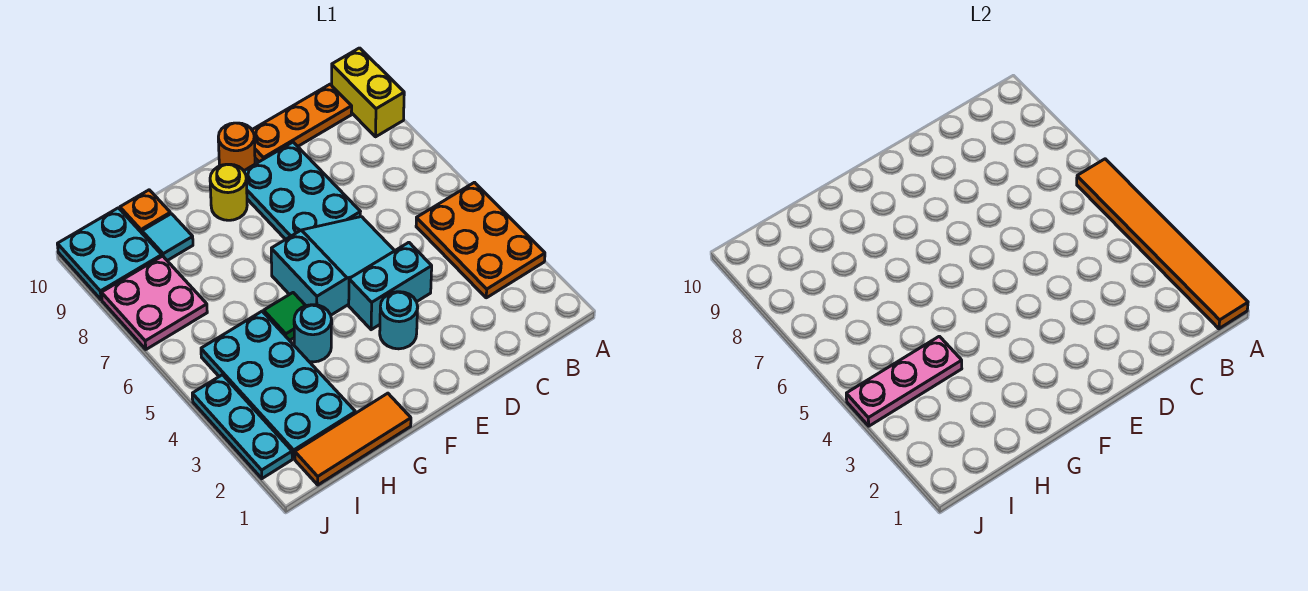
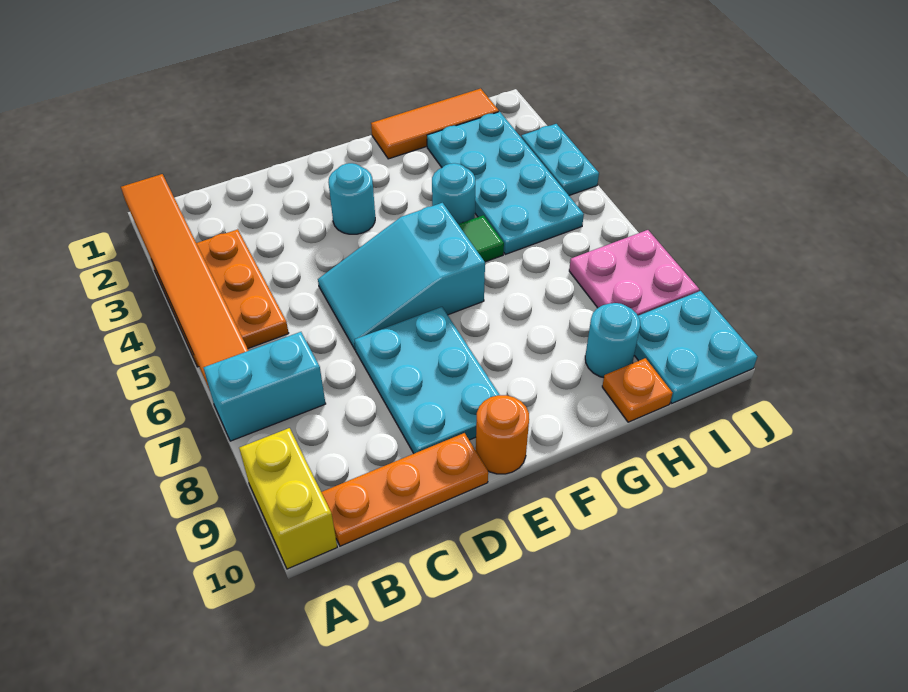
cyan brick D4:E4 level 1 -> cyan brick A7:B7 level 1
yellow round brick F9 level 1 -> none
pink plate H4:J4 level 2 -> none
cyan tile H9 level 1 -> cyan round brick H9 level 1
cyan plate J2:J4 level 1 -> cyan plate J3:J4 level 1

